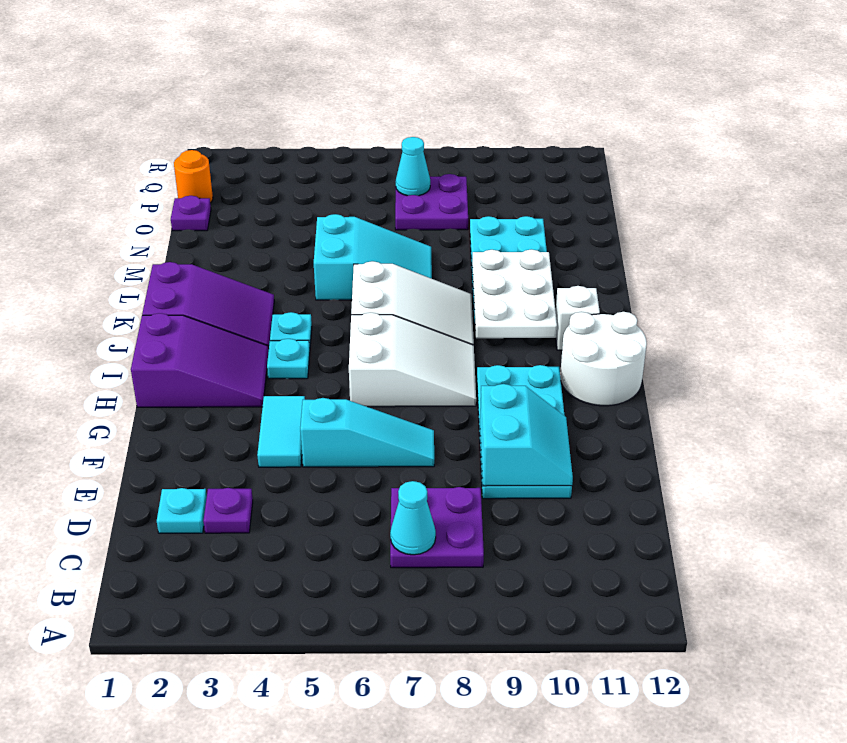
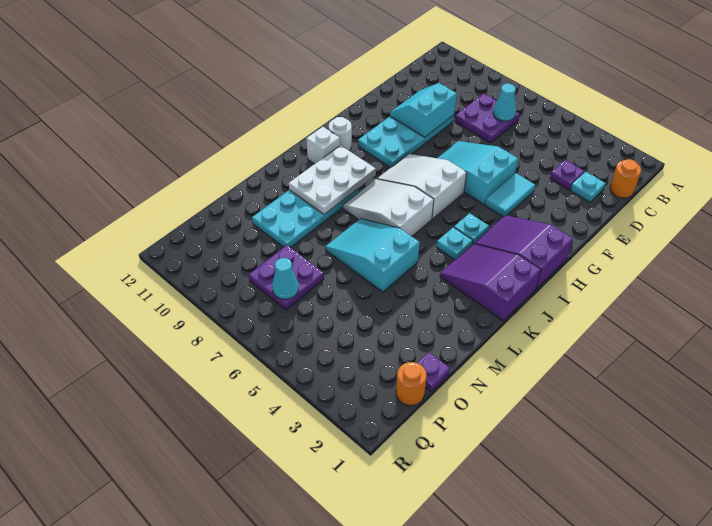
none -> orange round brick C1 level 1
cyan slope F5:F7 level 1 top 5 -> cyan slope F5:G7 level 1 top 5
white round brick H11:I12 level 1 -> white round brick I11 level 1

